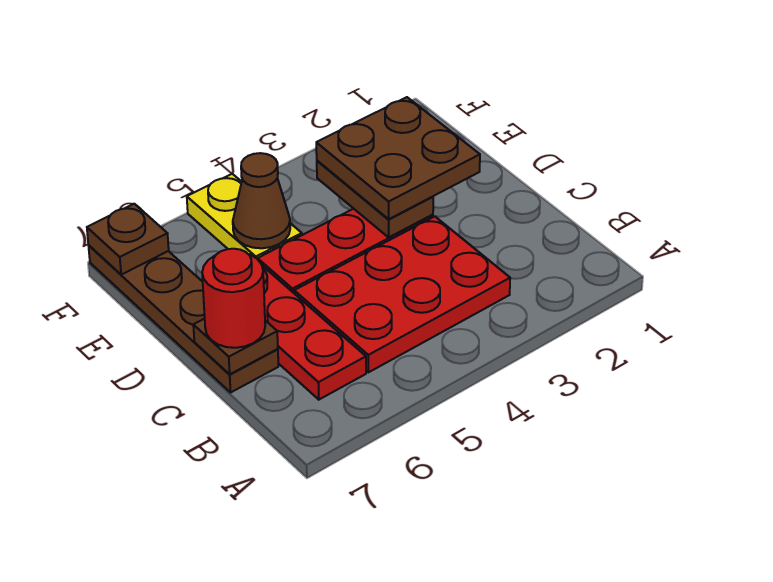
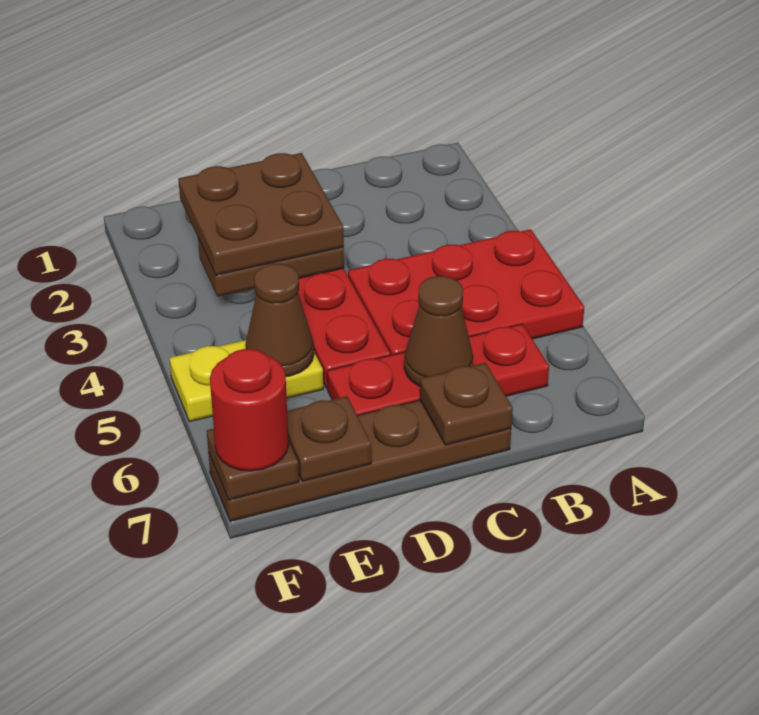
red plate B3:C5 level 1 -> red plate A4:C5 level 1
none -> brown cone C6 level 2
red round brick C7 level 3 -> red round brick F7 level 3
none -> brown plate E7 level 2

